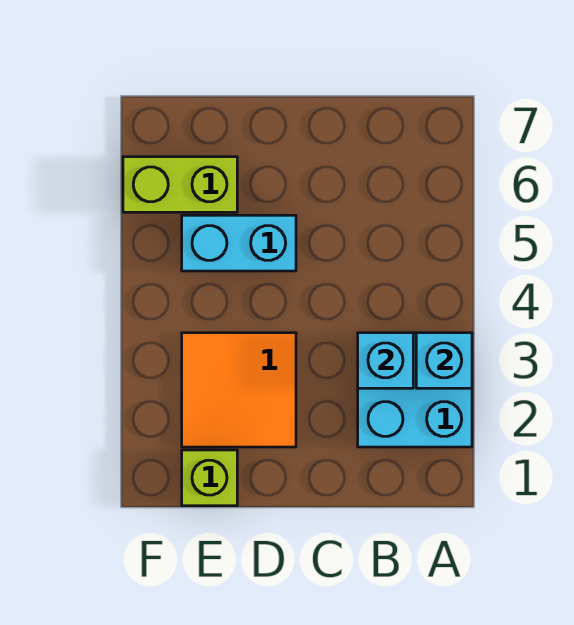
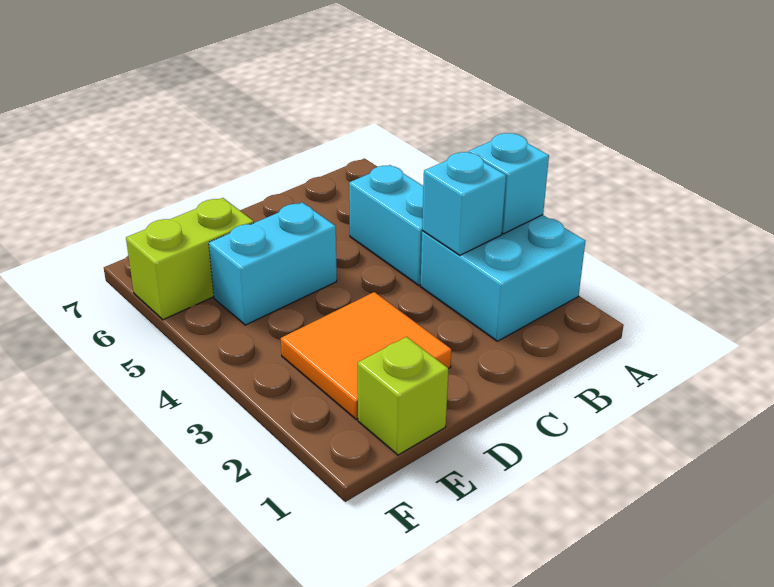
none -> cyan brick B4:B5 level 1

